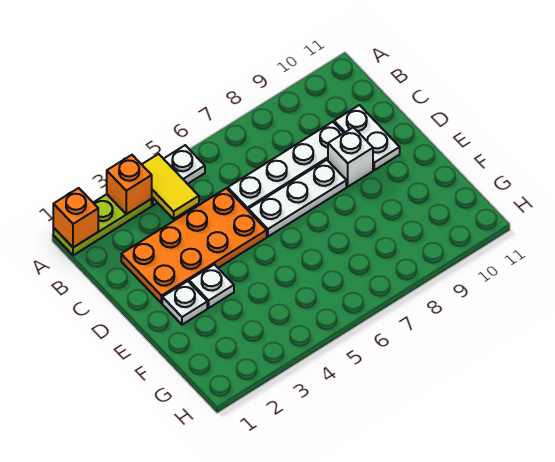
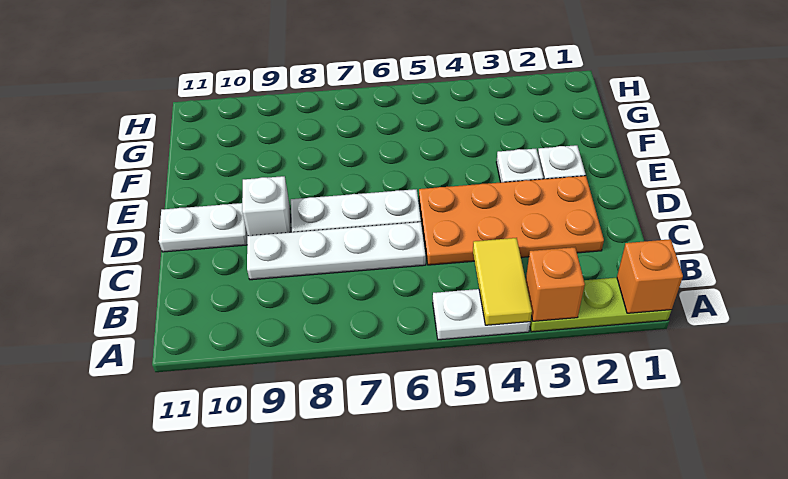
white plate C10:D10 level 1 -> white plate D10:D11 level 1

